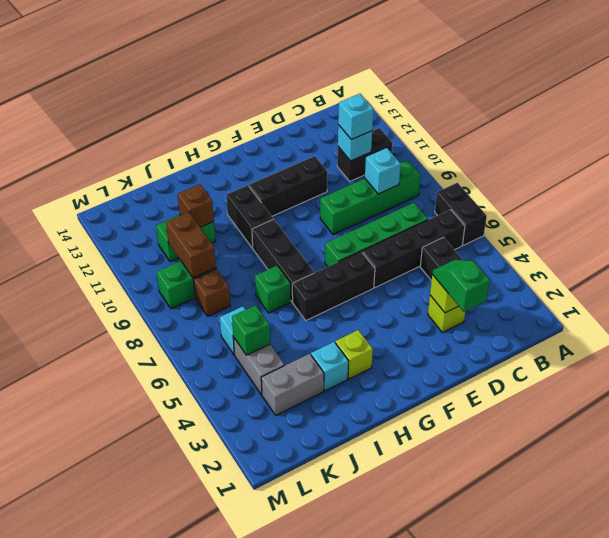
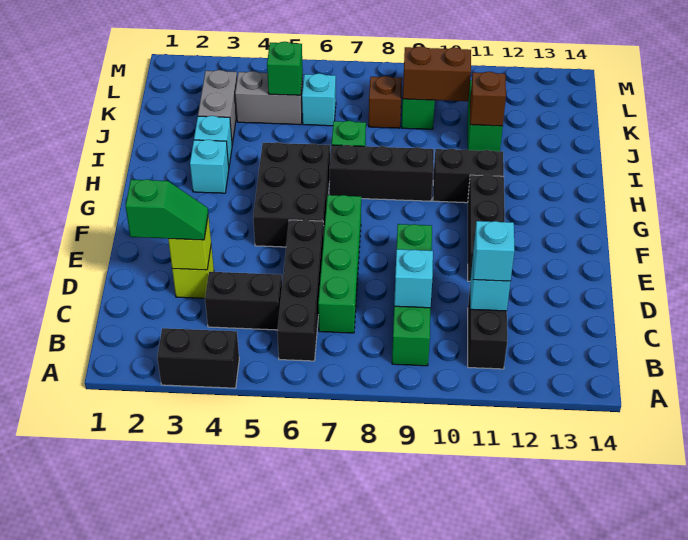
black brick A6:A7 level 1 -> black brick A3:A4 level 1
black brick F6:H6 level 1 -> black brick F5:H6 level 1
lime brick H3 level 1 -> cyan brick H3 level 1

